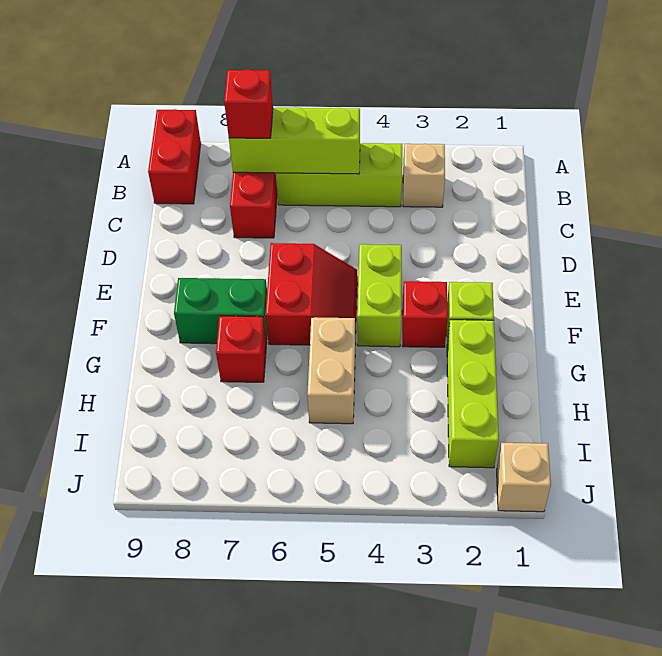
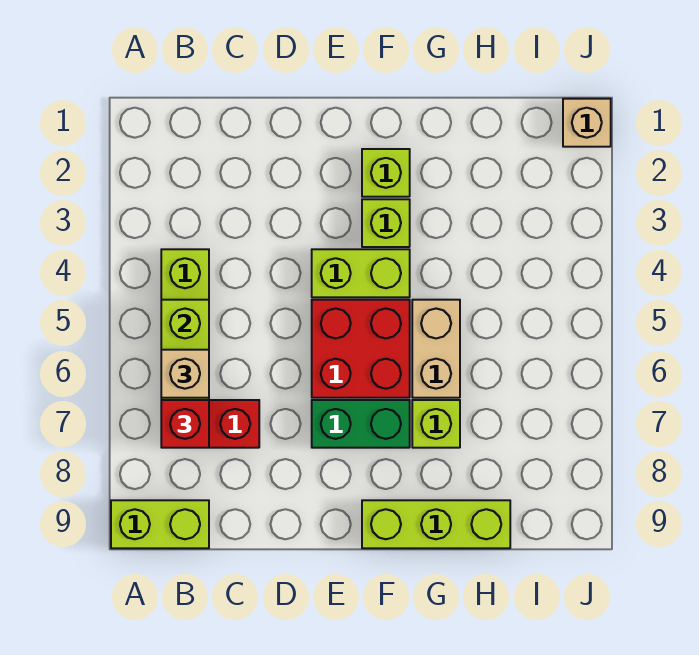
red brick A9:B9 level 1 -> lime brick A9:B9 level 1
tan brick B3 level 1 -> tan brick B6 level 3
red slope E5:F6 level 1 top 6 -> red brick E5:F6 level 1
red brick F3 level 1 -> lime brick F3 level 1
green brick F7:F8 level 1 -> green brick E7:F7 level 1
lime brick G2:I2 level 1 -> lime brick F9:H9 level 1
tan brick G5:H5 level 1 -> tan brick G5:G6 level 1
red brick G7 level 1 -> lime brick G7 level 1

